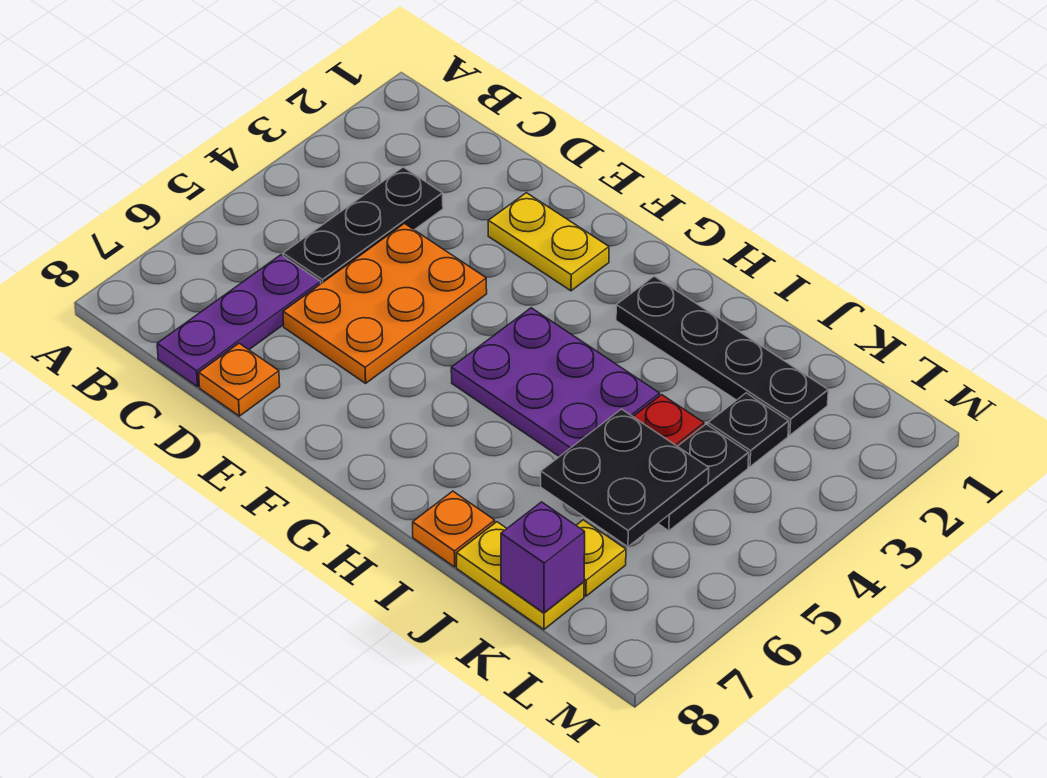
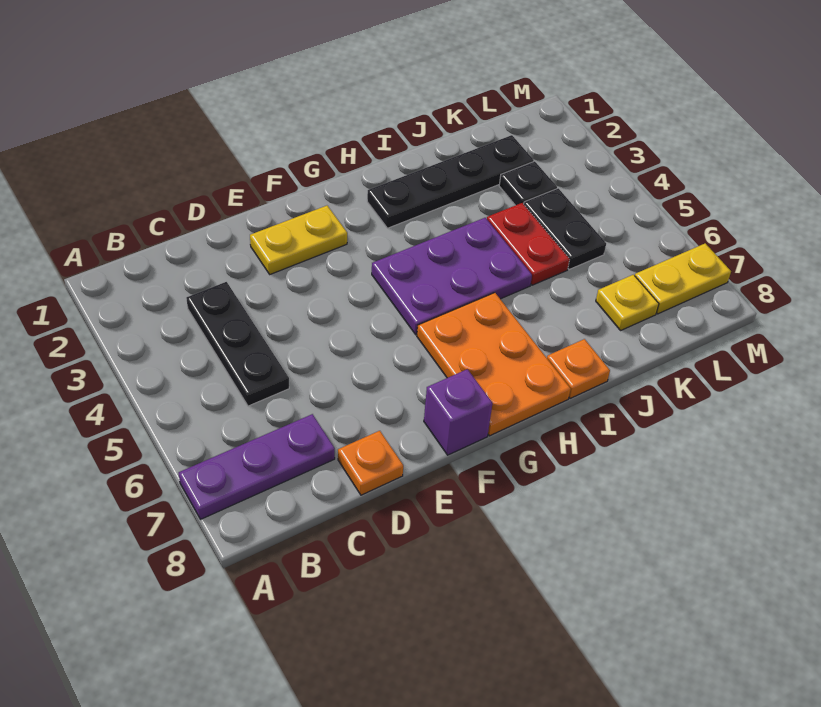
purple plate C6:C8 level 1 -> purple plate A7:C7 level 1
orange plate D4:E6 level 1 -> orange plate G6:H8 level 1
black plate J5:K6 level 2 -> none
yellow plate J8:K8 level 1 -> yellow plate L7:M7 level 1
purple brick K8 level 2 -> purple brick F8 level 1

